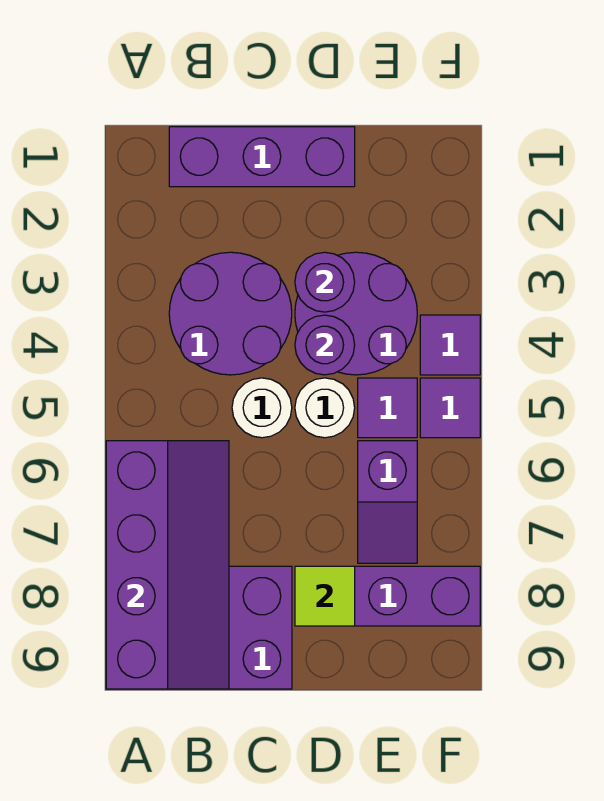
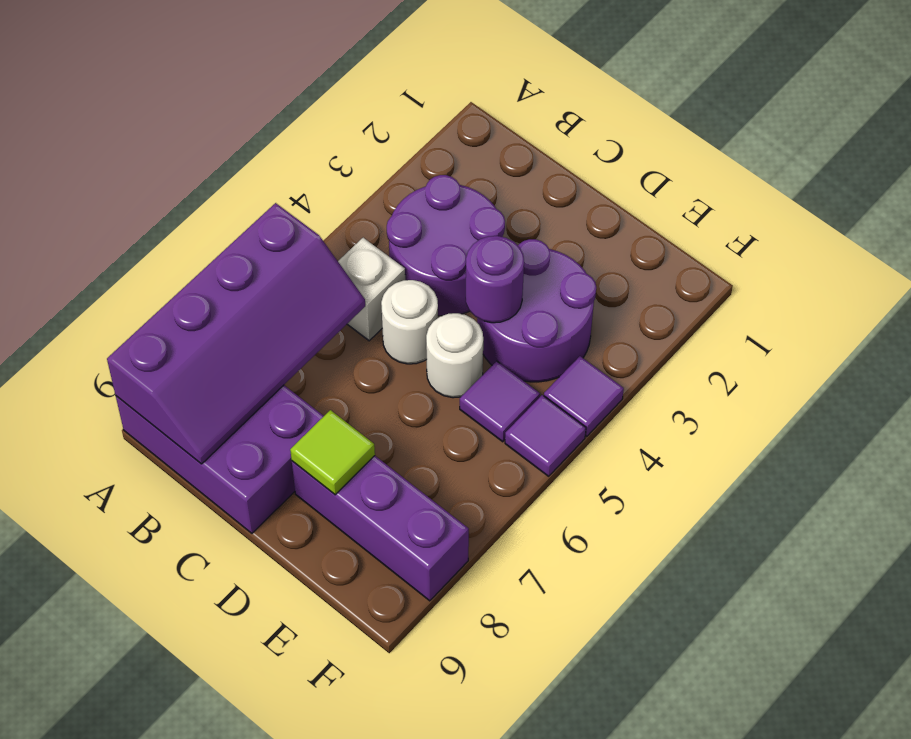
purple brick B1:D1 level 1 -> none
none -> white brick B5 level 1
purple round brick D3 level 2 -> none
purple slope E6:E7 level 1 top 6 -> none

